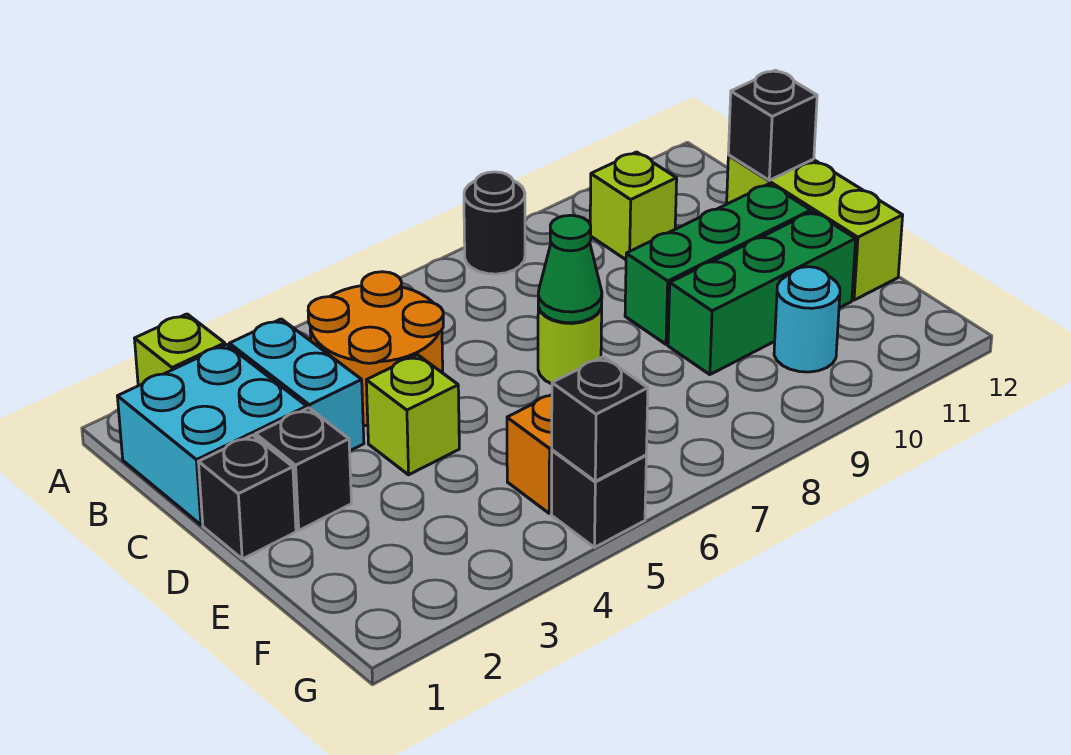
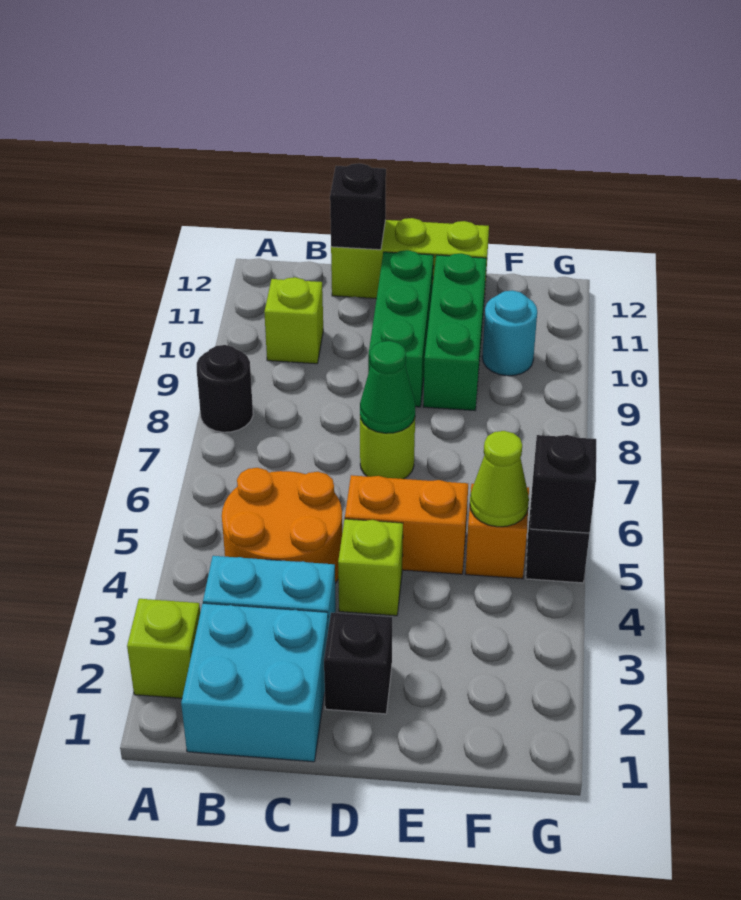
black brick D1 level 1 -> none
none -> orange brick D5:E5 level 1
none -> lime cone F5 level 2

